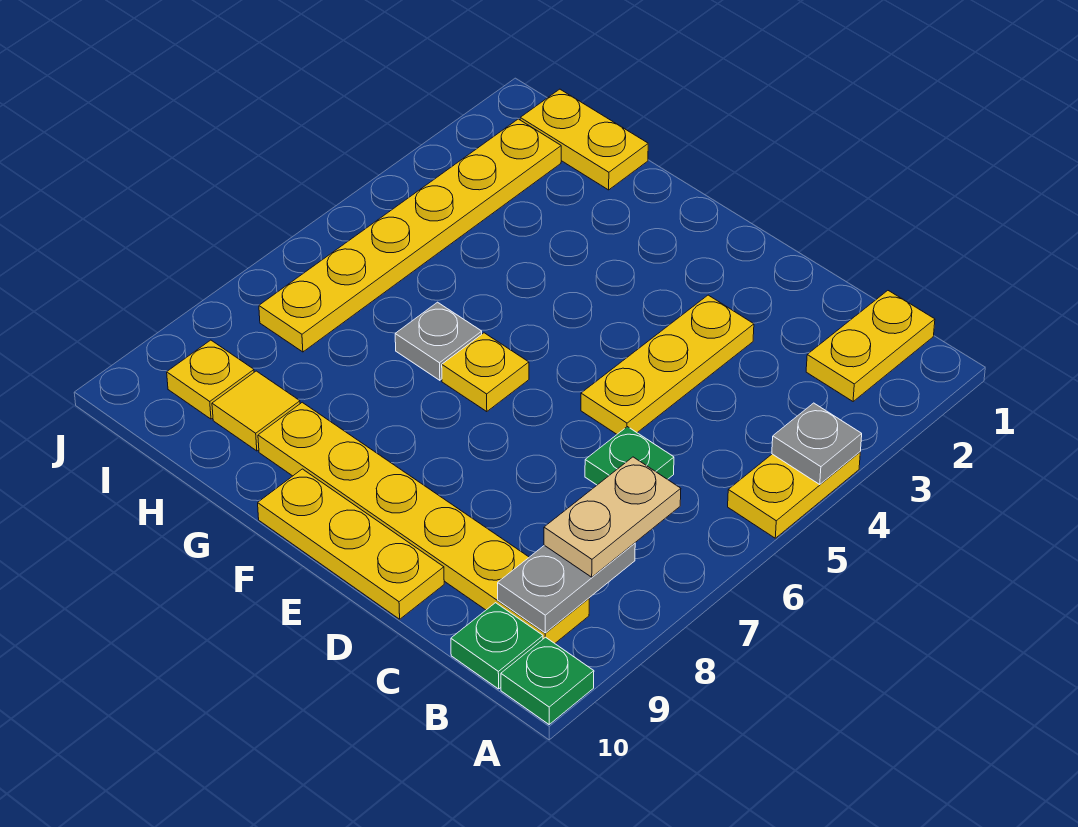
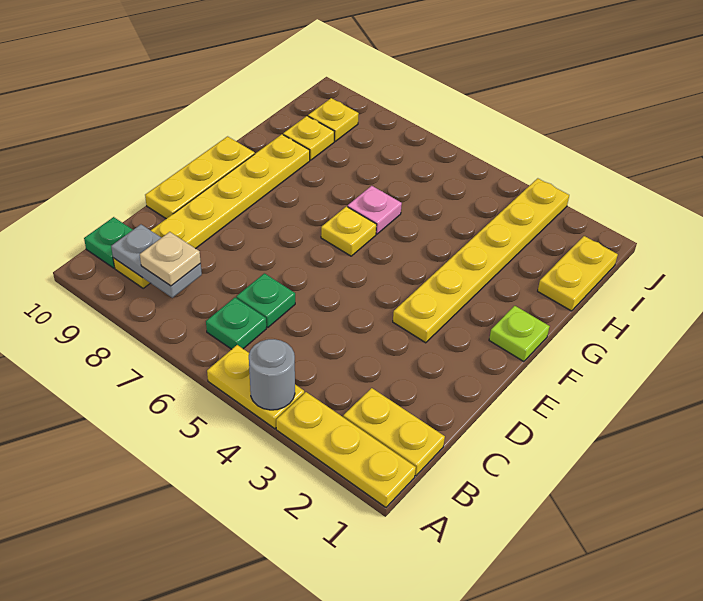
grey plate A4 level 2 -> grey round brick A4 level 2
green plate A10 level 1 -> green plate B6 level 1
tan plate B7:B8 level 3 -> tan plate B8 level 3
yellow plate D3:D5 level 1 -> yellow plate A1:A3 level 1
none -> lime plate F1 level 1
grey plate G6 level 1 -> pink plate G6 level 1
yellow tile H9 level 1 -> yellow plate H9 level 1
yellow plate I2:I7 level 1 -> yellow plate E3:J3 level 1

